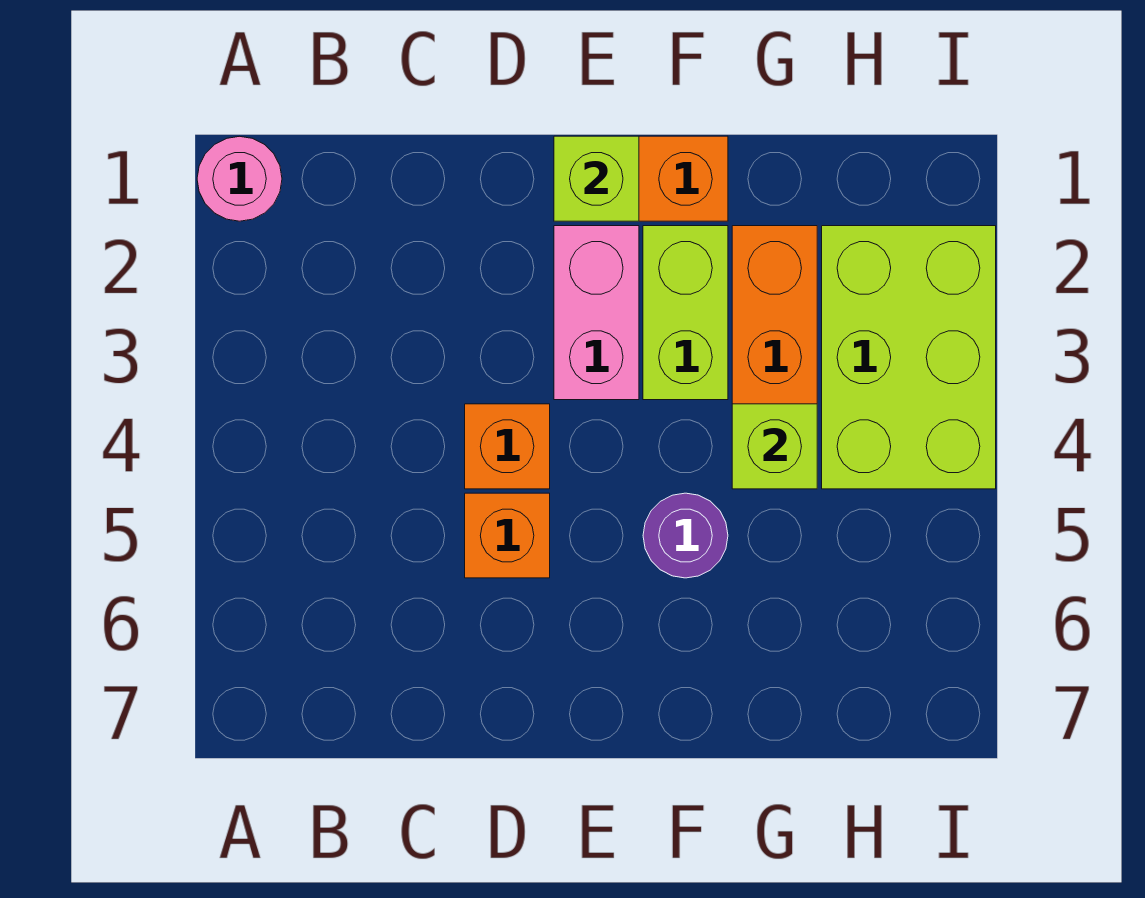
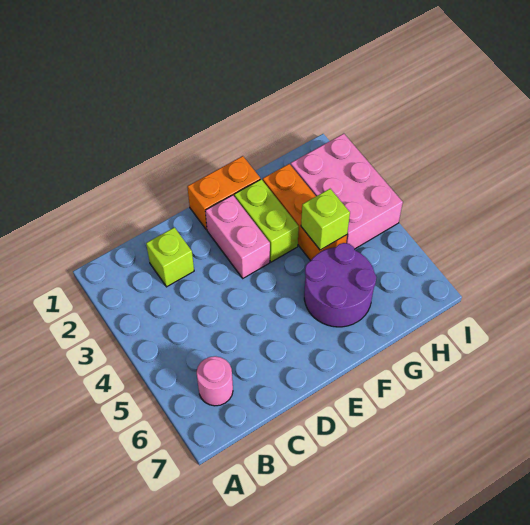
pink round brick A1 level 1 -> pink round brick B6 level 1
orange brick D4 level 1 -> none
orange brick D5 level 1 -> none
lime brick E1 level 2 -> lime brick C2 level 1
purple round brick F5 level 1 -> purple round brick F5:G6 level 1
lime brick H2:I4 level 1 -> pink brick H2:I4 level 1

